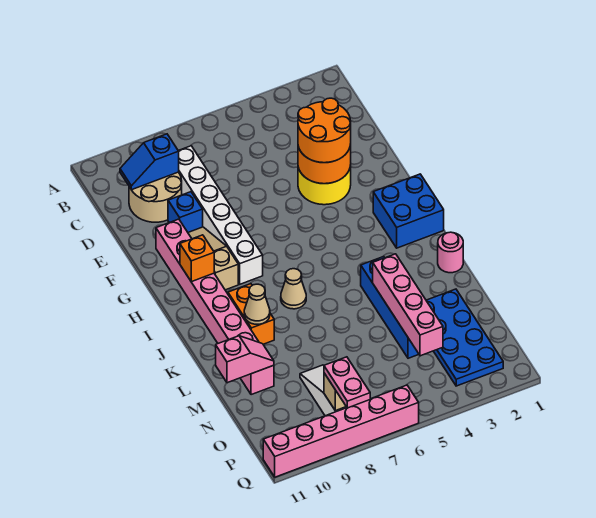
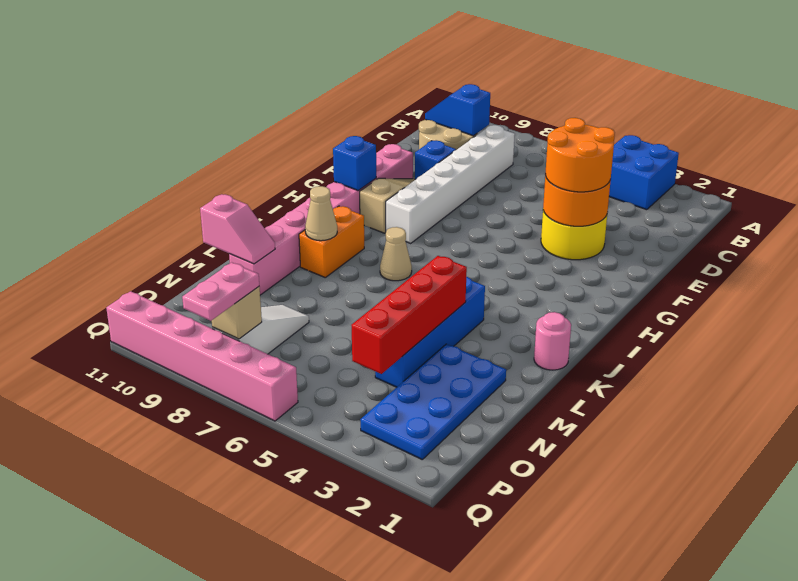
blue brick H1:I2 level 1 -> blue brick A3:B4 level 1
orange brick H10 level 2 -> blue brick H10 level 2
pink brick L4:O4 level 2 -> red brick L4:O4 level 2

